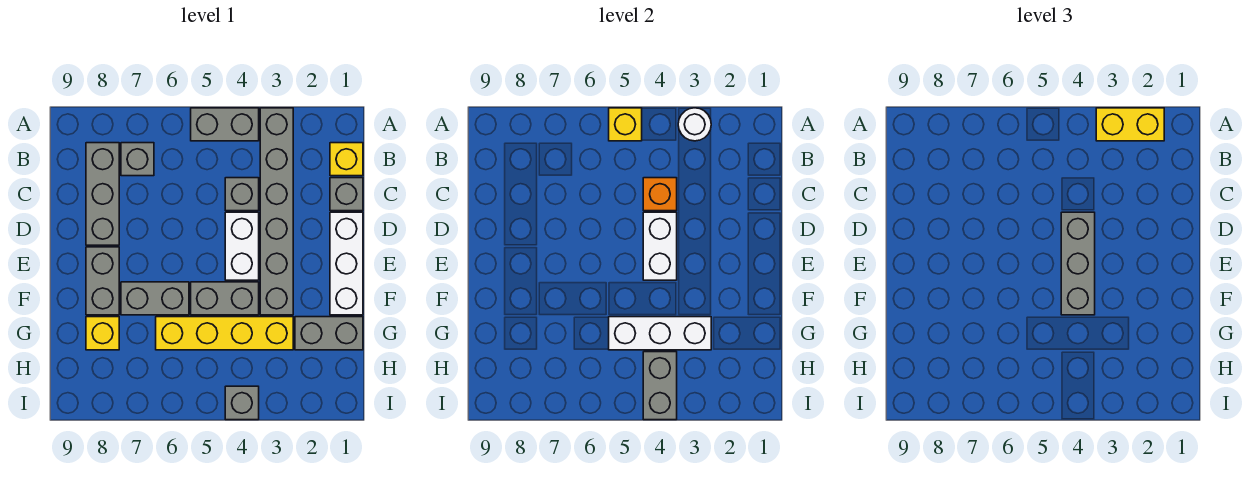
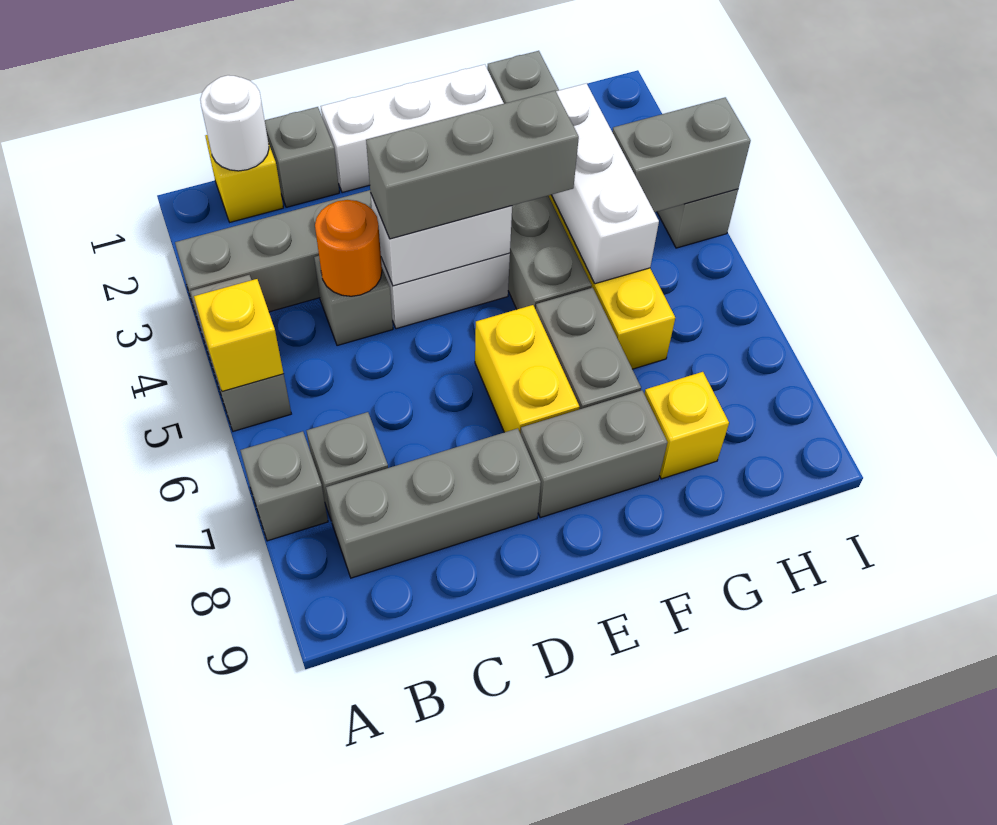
yellow brick A2:A3 level 3 -> yellow brick E6:E7 level 1
white round brick A3 level 2 -> white round brick B1 level 2
none -> grey brick A7 level 1
orange brick C4 level 2 -> orange round brick C4 level 2

